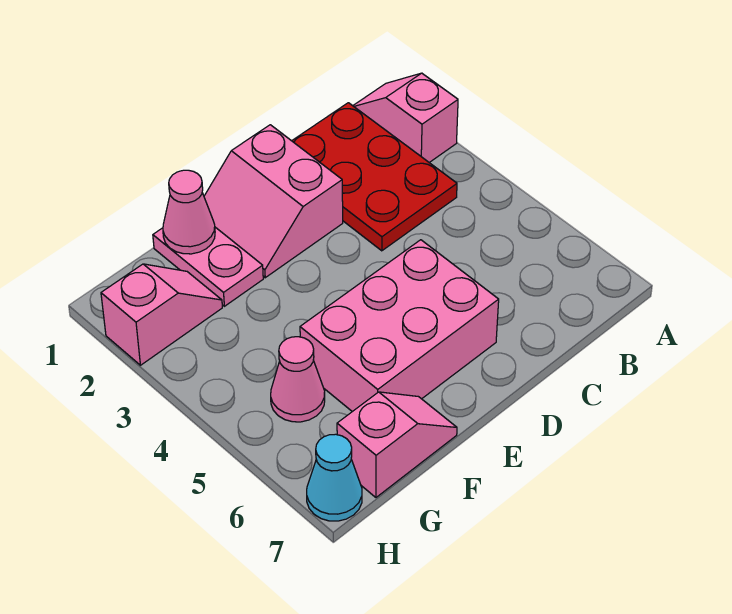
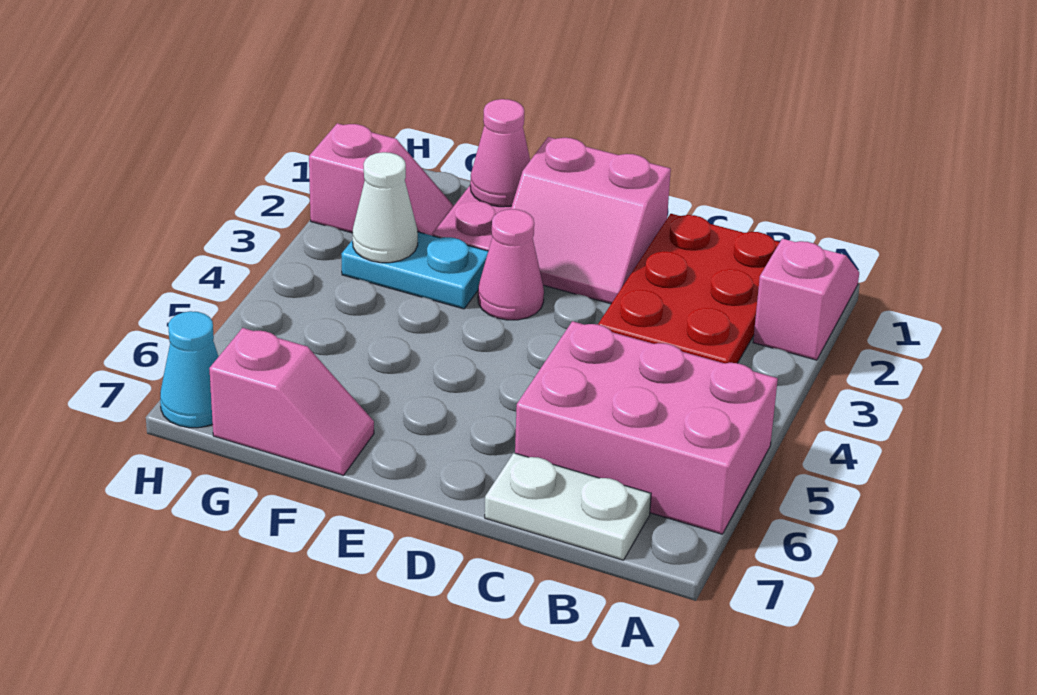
none -> white plate B7:C7 level 1
pink slope D1:E2 level 1 top D -> pink slope D1:E2 level 1 top 1
pink brick D5:F6 level 1 -> pink brick A5:C6 level 1
none -> cyan plate F3:G3 level 1
none -> white cone G3 level 2
pink cone G5 level 1 -> pink cone E3 level 1

